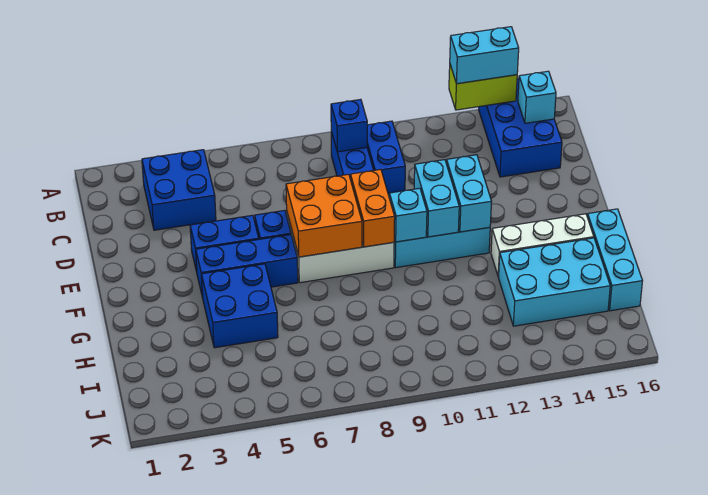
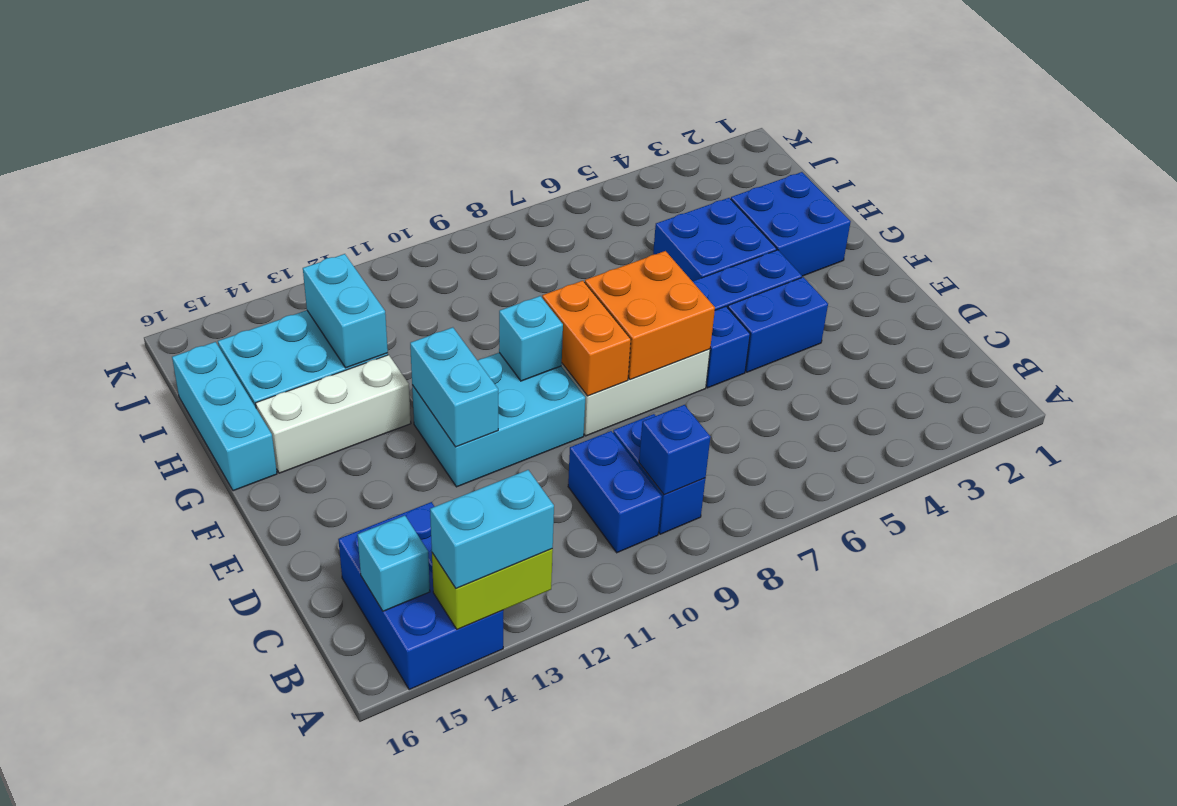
blue brick B3:C4 level 1 -> blue brick G2:H3 level 1
cyan brick E11:F11 level 2 -> cyan brick H13:I13 level 2

